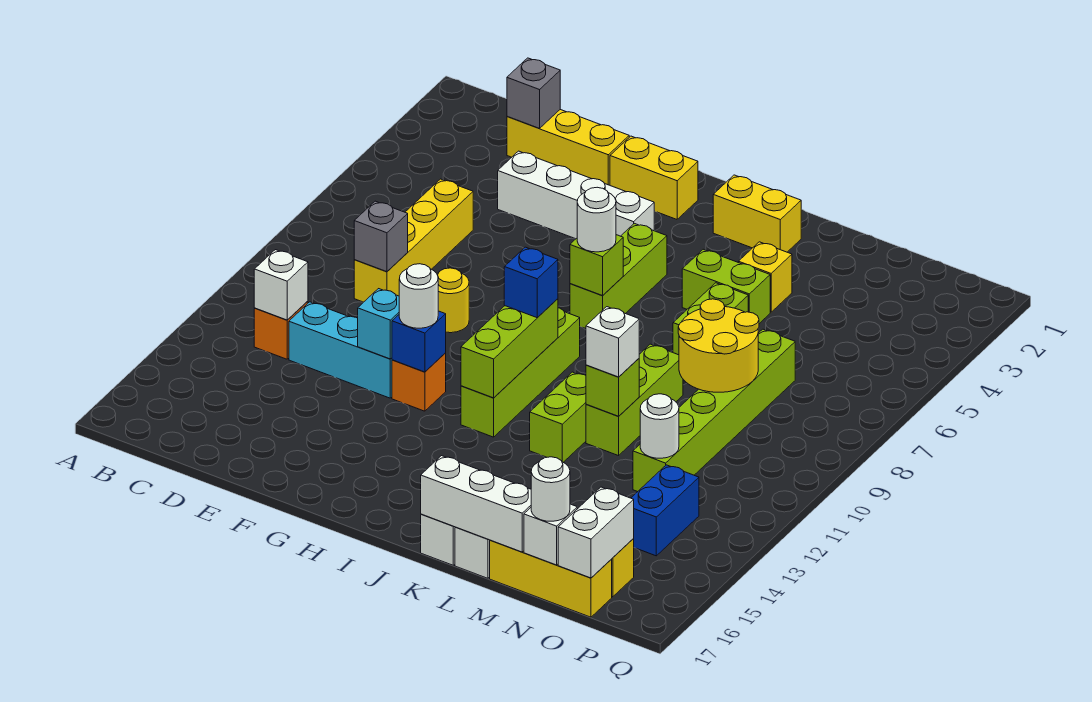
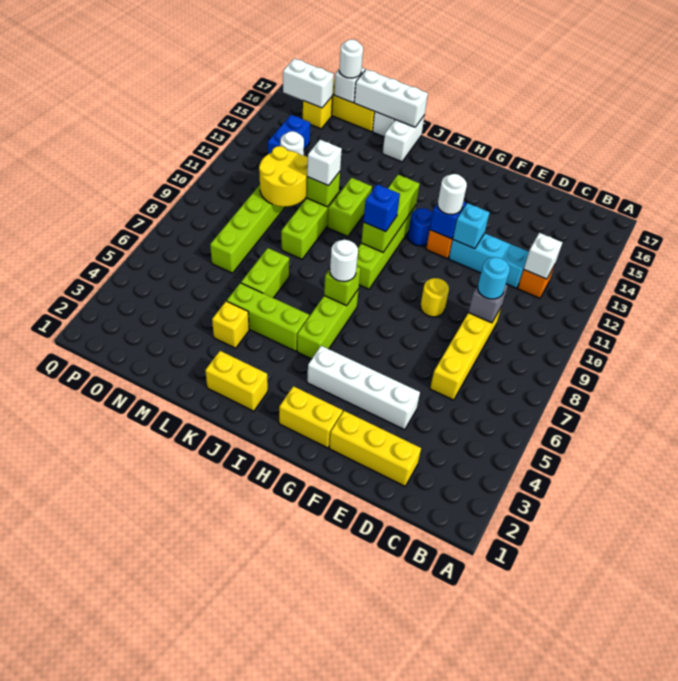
grey brick D2 level 2 -> none
none -> cyan round brick D9 level 3
none -> blue round brick H12 level 1
lime brick K5:L5 level 1 -> lime brick J5:L5 level 1
yellow round brick M8:N9 level 2 -> yellow round brick M10:N11 level 2
white brick O16:O17 level 2 -> white brick O16:P16 level 2

